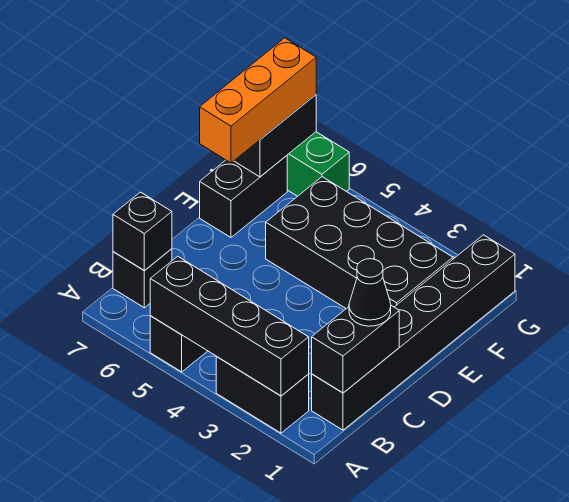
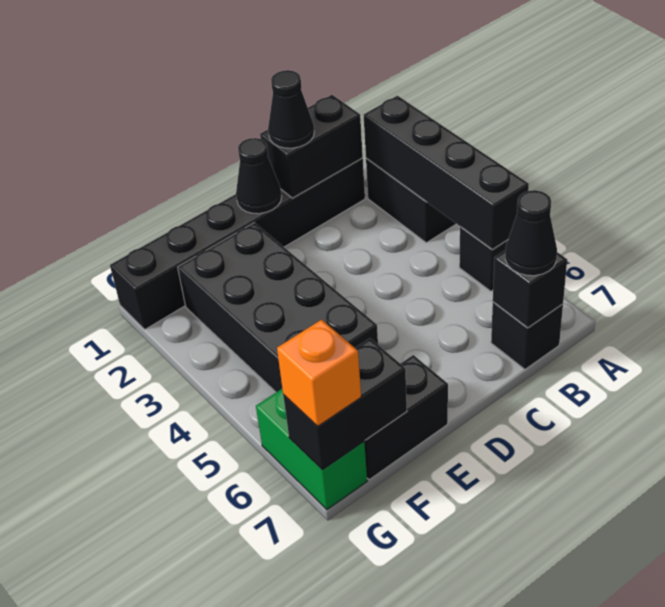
none -> black cone B7 level 3
none -> black cone D1 level 2
orange brick E7:G7 level 3 -> orange brick G7 level 3

